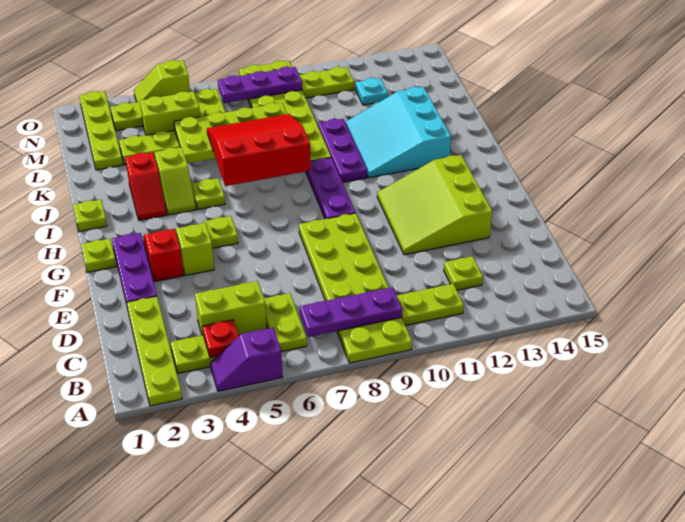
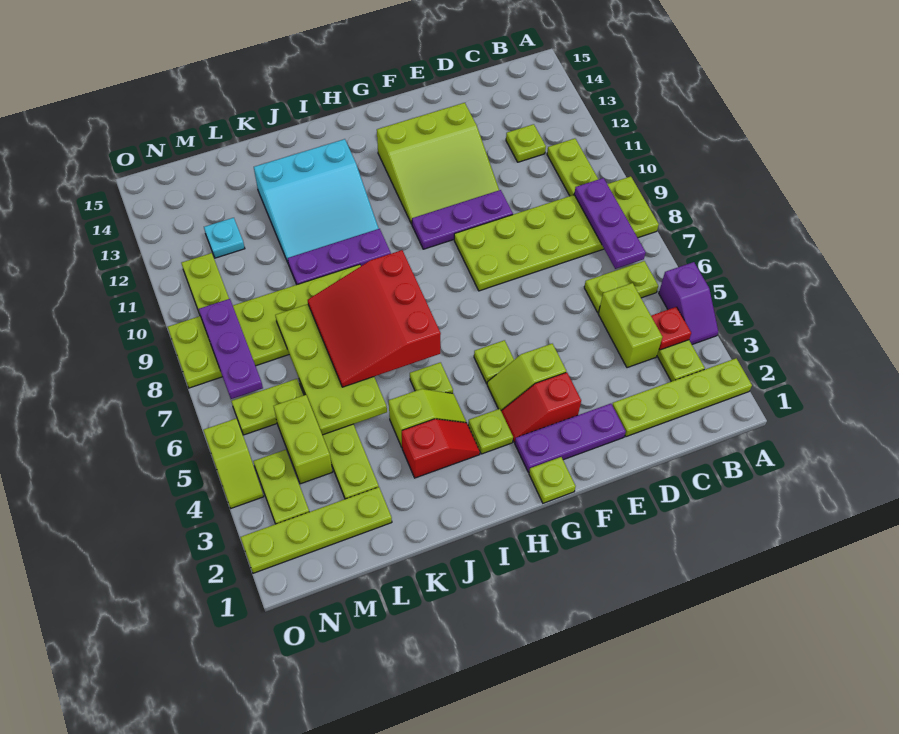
purple plate G9:I9 level 1 -> purple plate E10:G10 level 1
lime plate I1 level 1 -> lime plate H3 level 1

